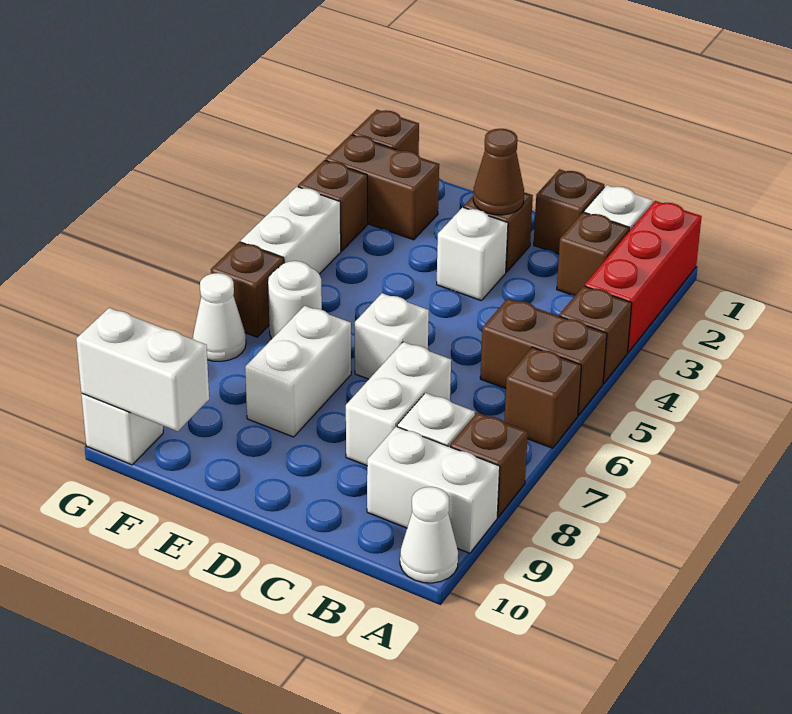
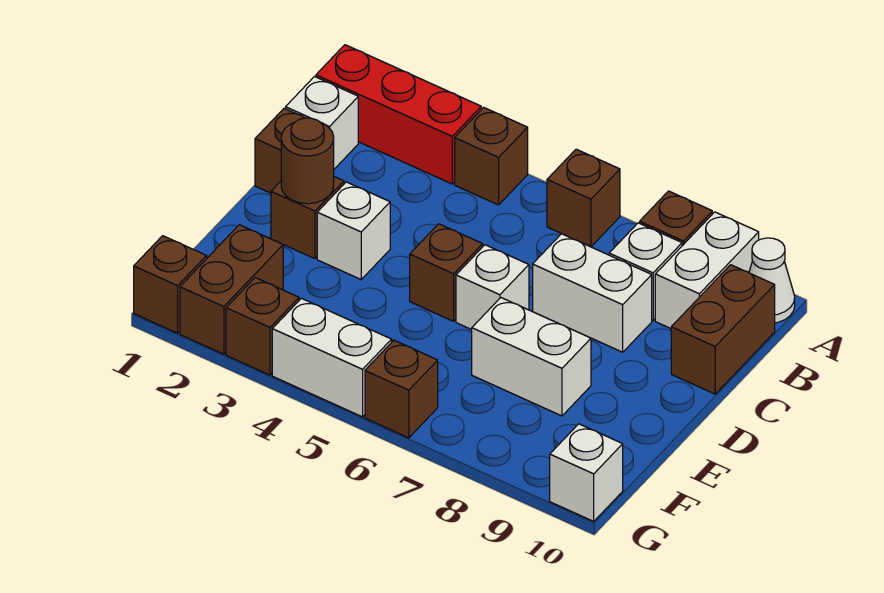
brown brick A5:B5 level 1 -> brown brick B10:C10 level 1
brown brick B2 level 1 -> brown brick D5 level 1
brown cone D2 level 2 -> brown round brick D2 level 2
white round brick F6 level 1 -> none
white brick F10:G10 level 2 -> none
white cone G7 level 1 -> none

